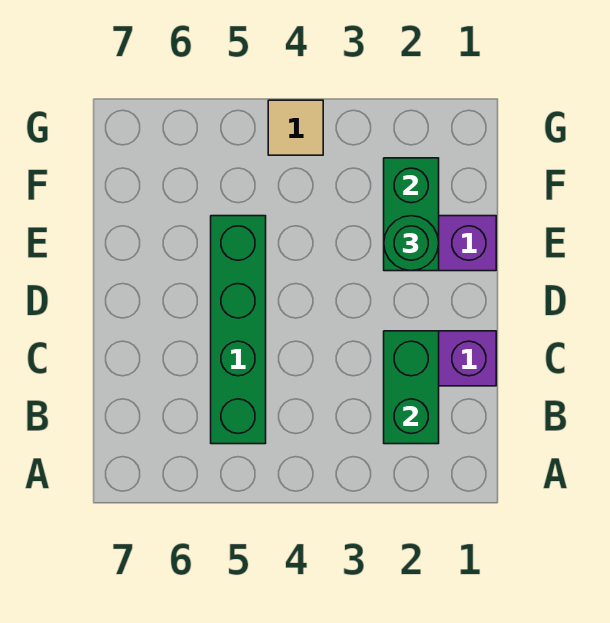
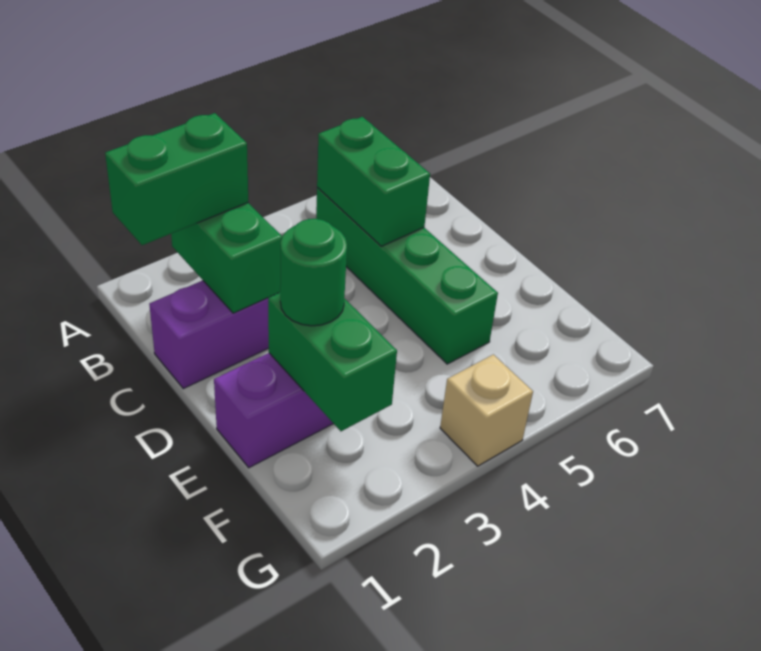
none -> green brick B1:B2 level 3
none -> green brick B5:C5 level 2
tan tile G4 level 1 -> tan brick G4 level 1

